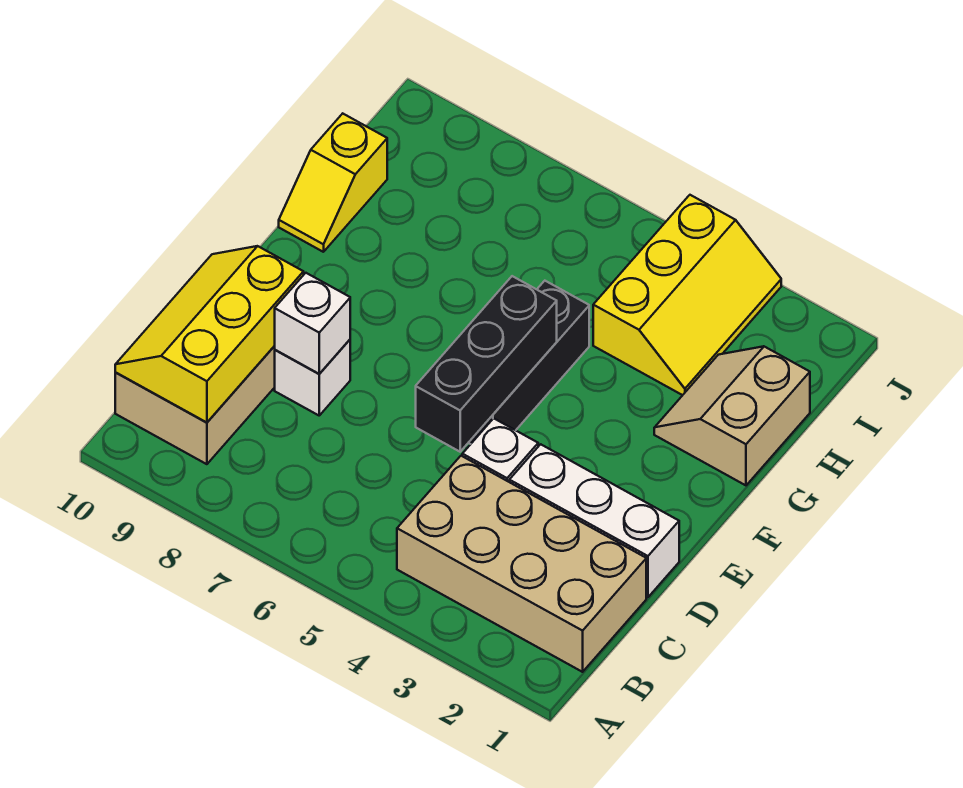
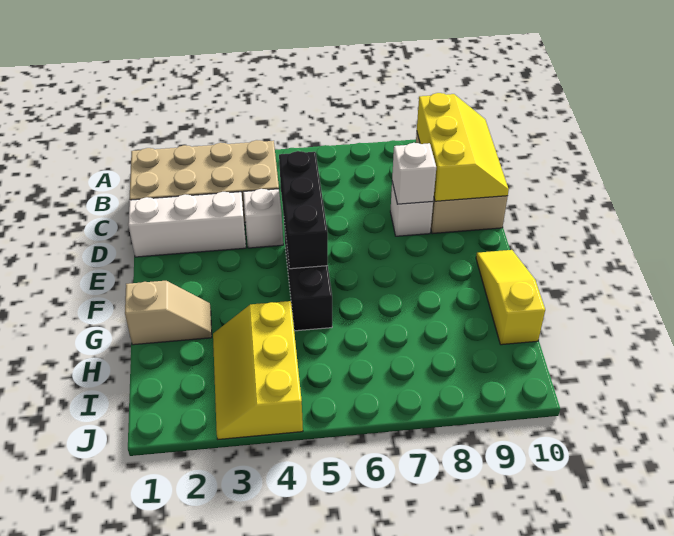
tan slope G1:H2 level 1 top 1 -> tan slope G1:G2 level 1 top 1
yellow slope G10:H10 level 1 top H -> yellow slope F10:H10 level 1 top H

